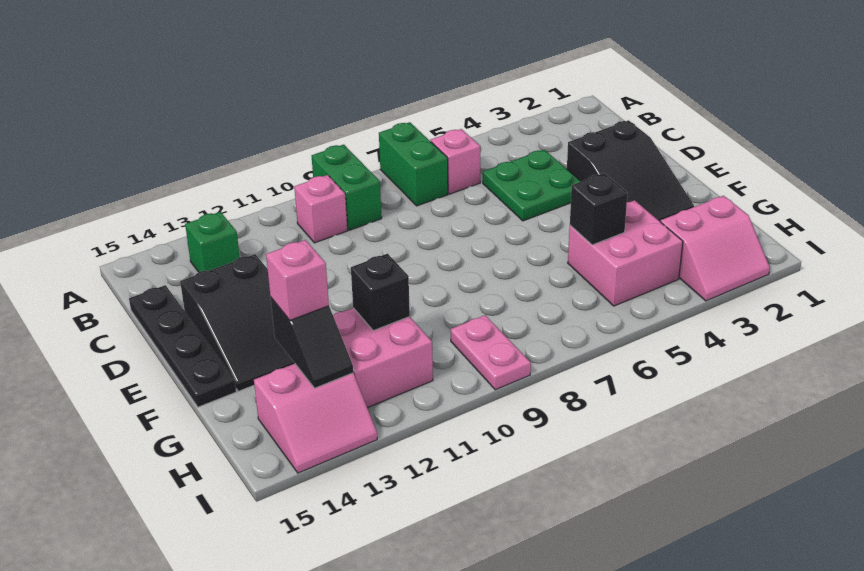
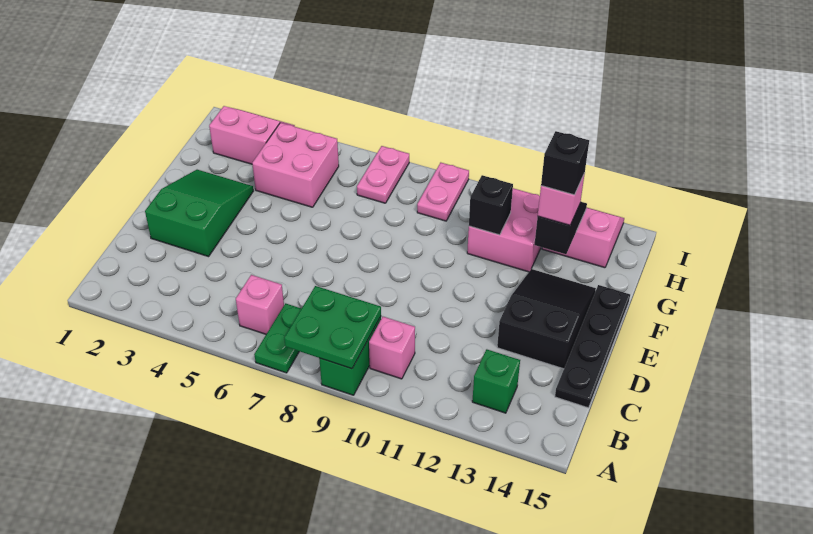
green brick A7:B7 level 1 -> green plate A7:B7 level 1
green plate C4:D5 level 1 -> green plate A8:B9 level 2
black slope D2:F3 level 1 top D -> green slope D2:F3 level 1 top D
black brick G5 level 2 -> black brick G13 level 4
none -> pink plate H7:I7 level 1

